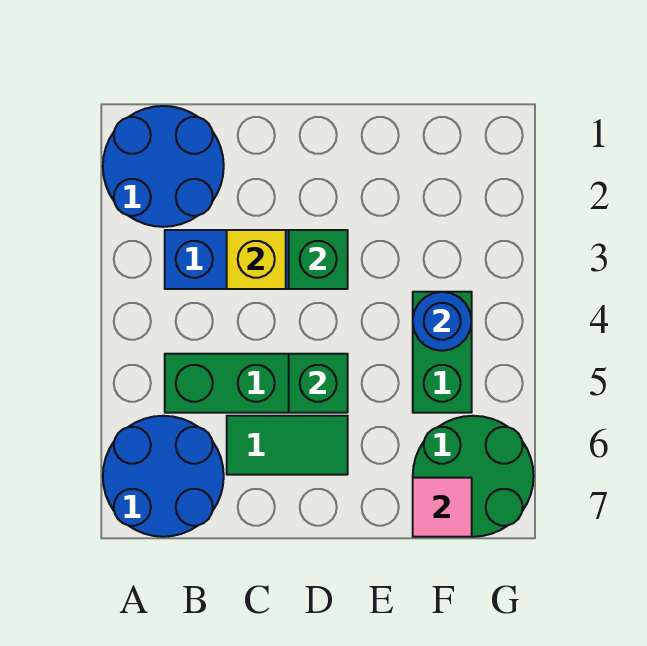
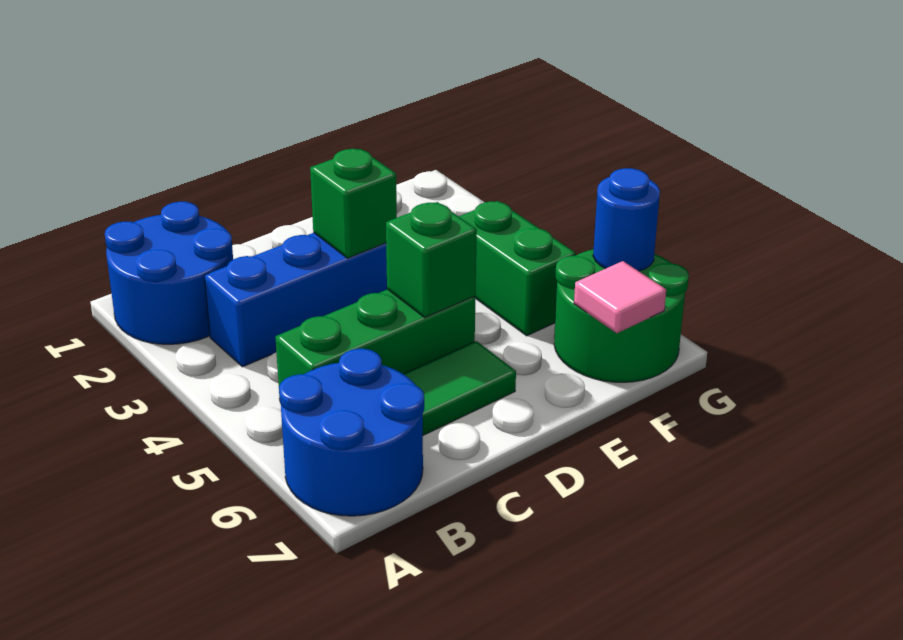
yellow brick C3 level 2 -> none
blue round brick F4 level 2 -> blue round brick G6 level 2

